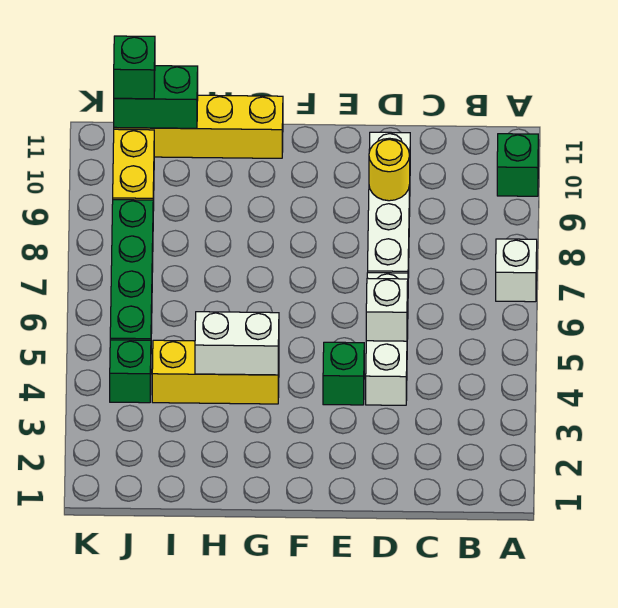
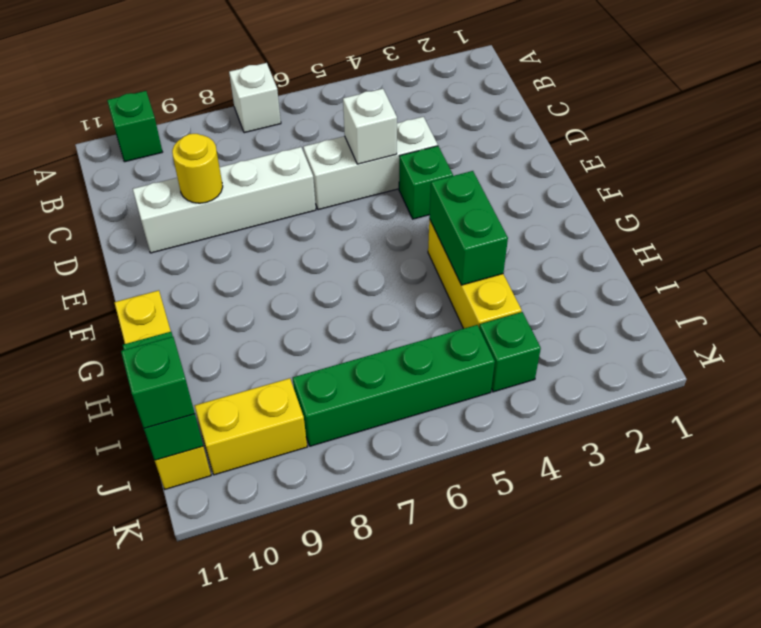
white brick G4:H4 level 2 -> green brick G4:H4 level 2

